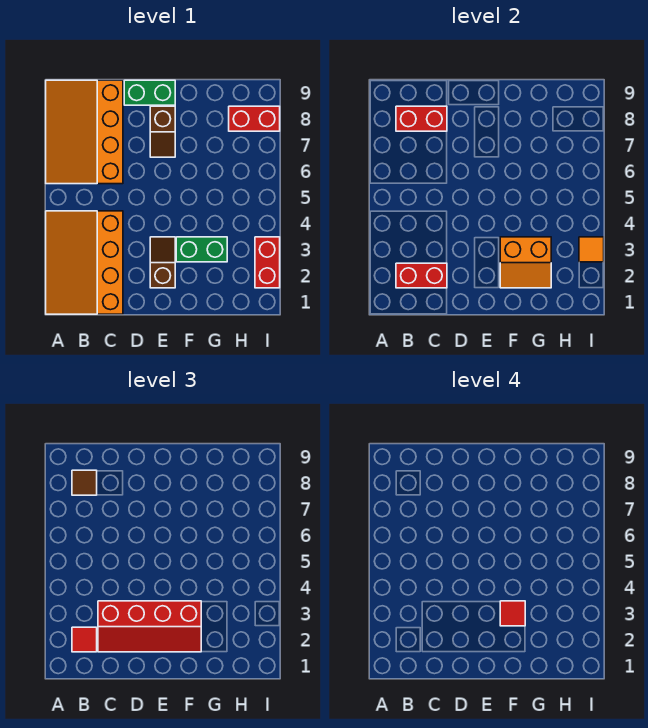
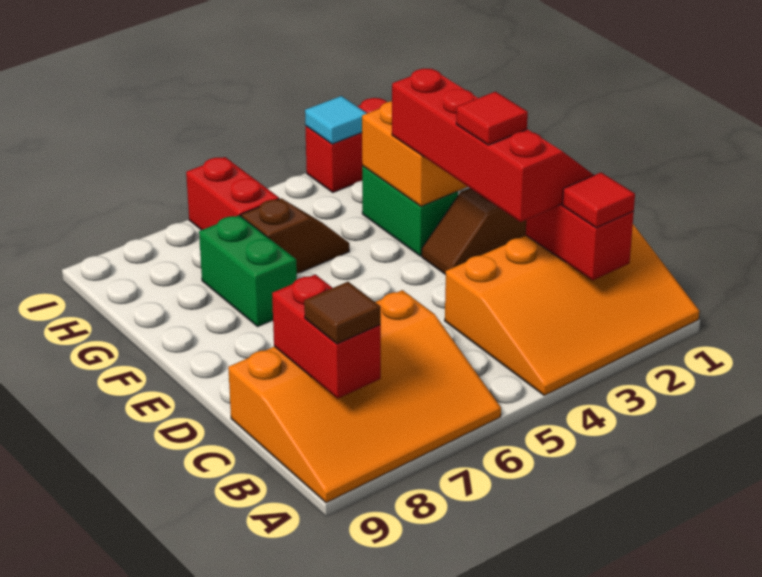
green brick D9:E9 level 1 -> green brick F7:G7 level 1
brown slope E7:E8 level 1 top 8 -> brown slope G5:G6 level 1 top 6
red tile F3 level 4 -> red tile D3 level 4
red brick H8:I8 level 1 -> red brick H6:I6 level 1
orange tile I3 level 2 -> cyan tile I3 level 2

